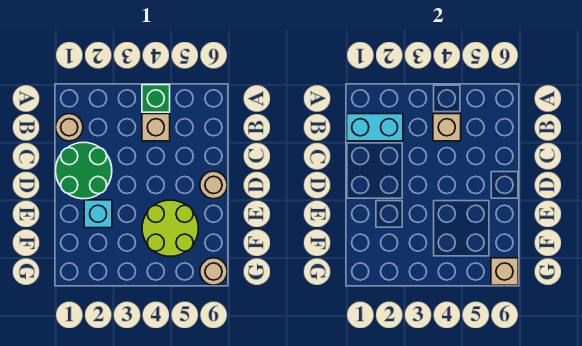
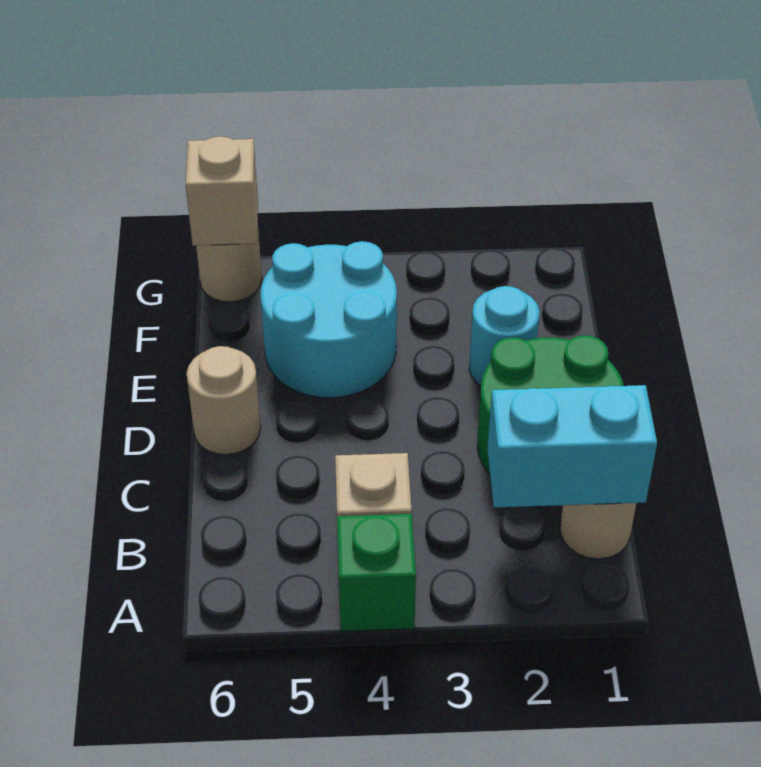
tan brick B4 level 2 -> none
cyan brick E2 level 1 -> cyan round brick E2 level 1
lime round brick E4:F5 level 1 -> cyan round brick E4:F5 level 1

